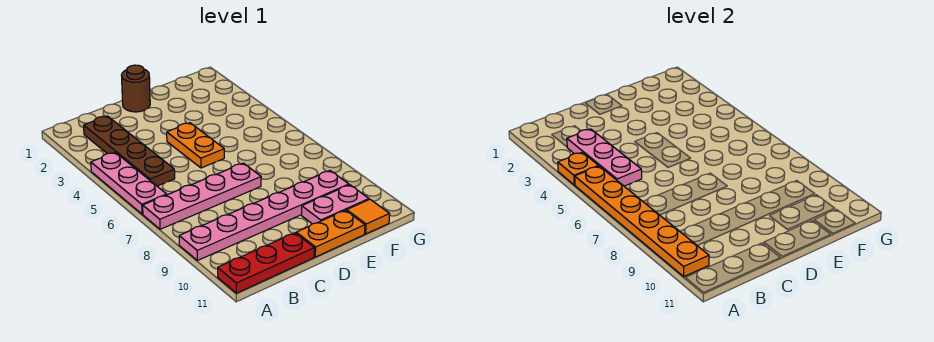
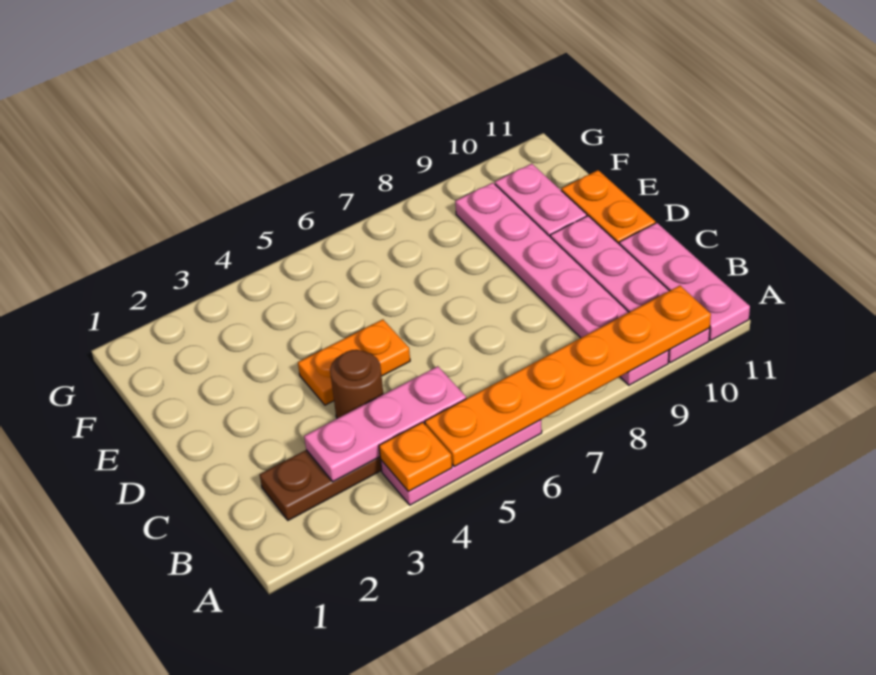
pink plate A7:D7 level 1 -> pink plate A10:D10 level 1
red plate A11:C11 level 1 -> pink plate A11:C11 level 1
brown round brick D1 level 1 -> brown round brick C4 level 1
orange tile F11 level 1 -> none

